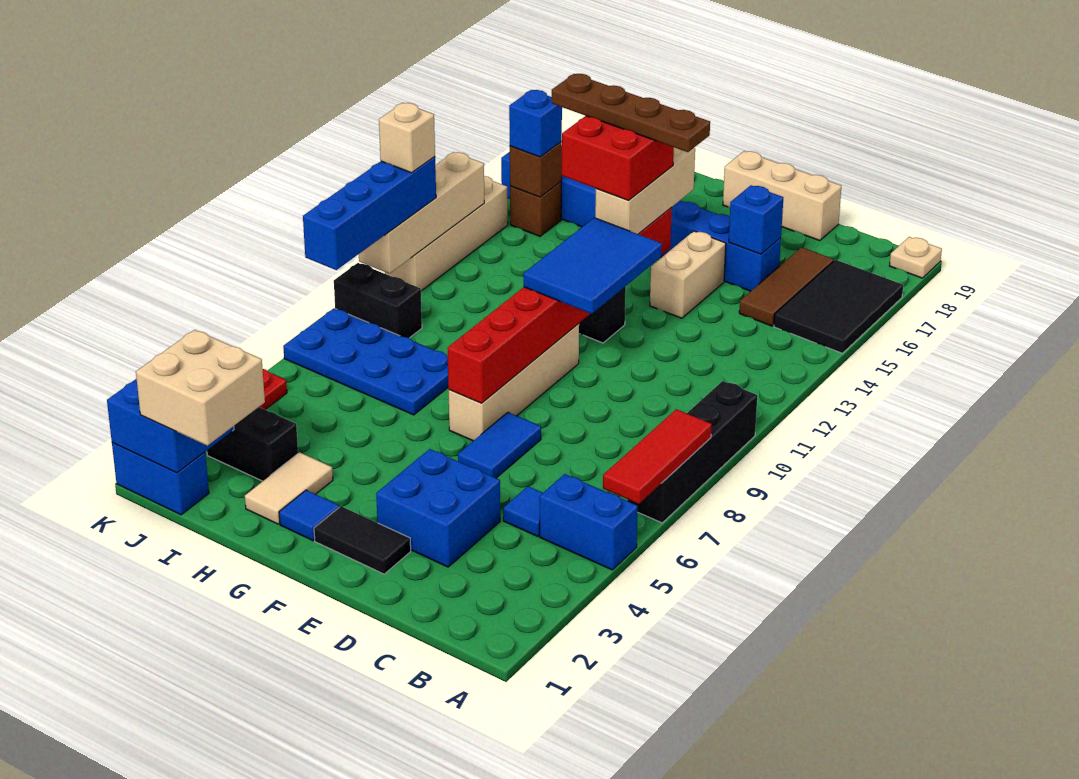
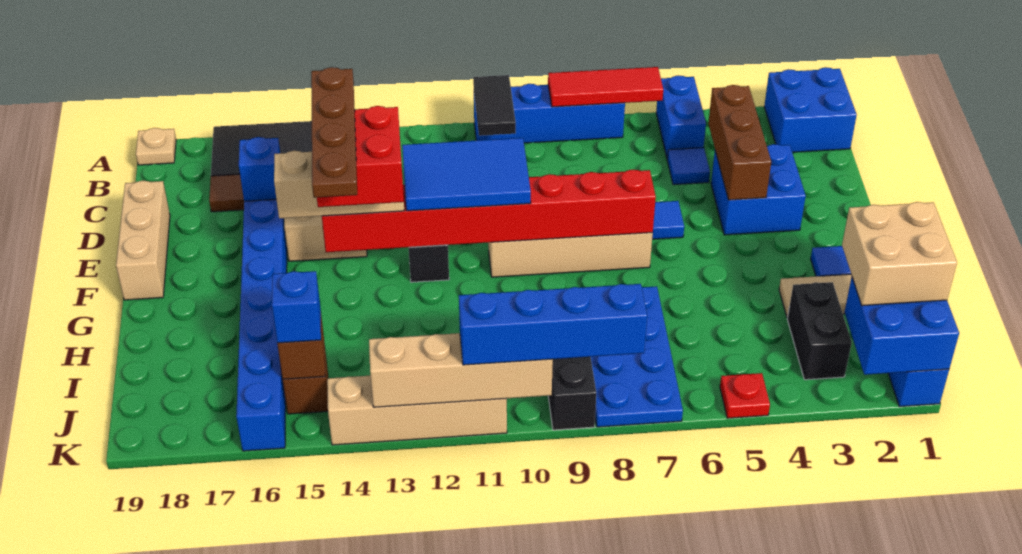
none -> blue brick A1:B2 level 1
black brick A7:A10 level 1 -> blue brick A7:A10 level 1
none -> brown brick C4:E4 level 2
black tile E2:F2 level 1 -> black tile A10:B10 level 2
tan brick K11 level 4 -> none

